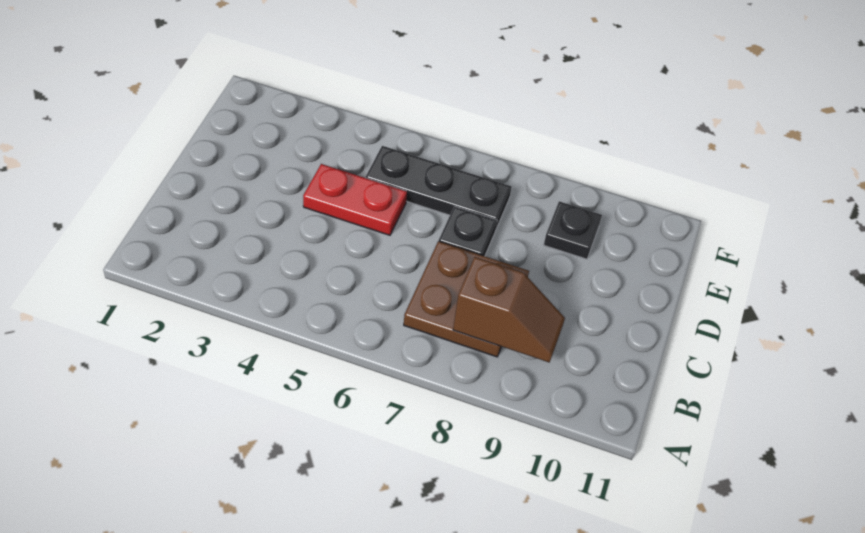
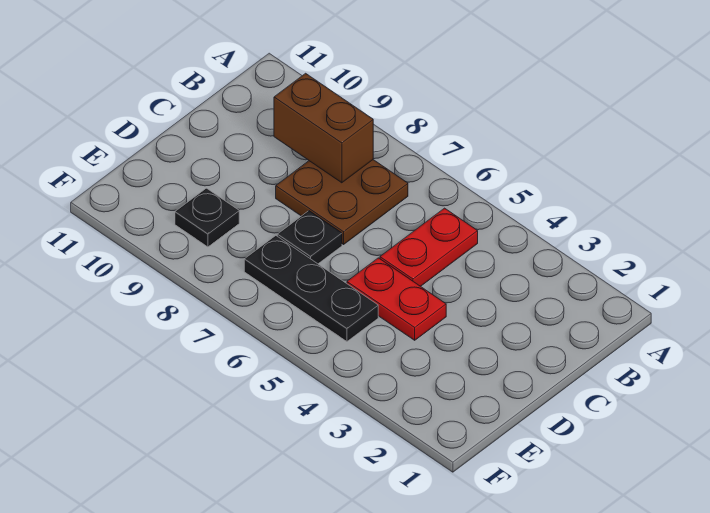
none -> red plate B5:C5 level 1
brown slope B8:B9 level 2 top 8 -> brown brick B8:B9 level 2

